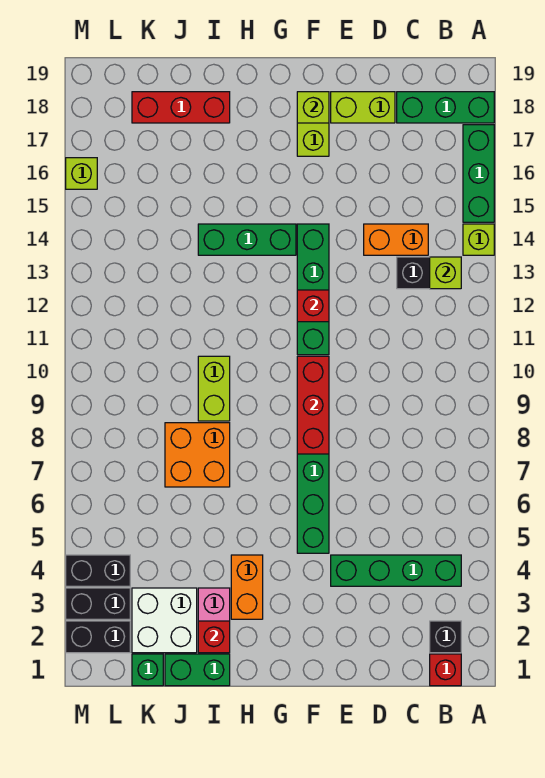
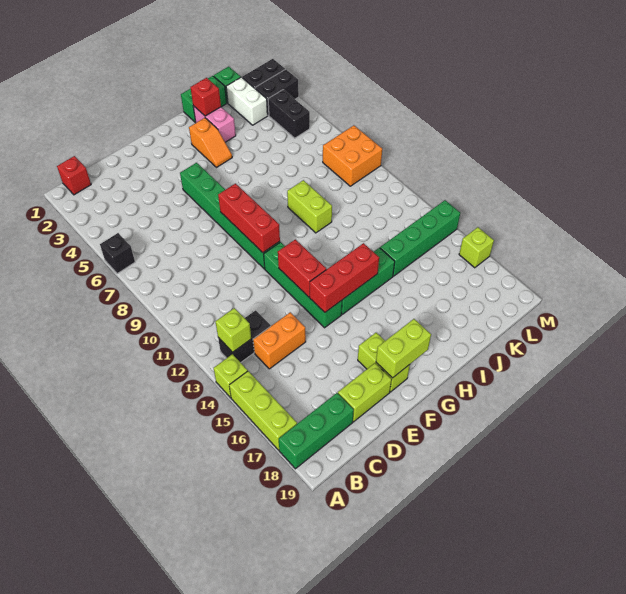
green brick A15:A17 level 1 -> lime brick A15:A17 level 1
black brick B2 level 1 -> black brick A6 level 1
green brick B4:E4 level 1 -> green brick J14:M14 level 1
red brick F12 level 2 -> red brick F12:F13 level 2
lime brick F18 level 2 -> lime brick F18:G18 level 2
orange brick H3:H4 level 1 -> orange slope H3:H4 level 1 top 3
orange brick I7:J8 level 1 -> orange brick L8:M9 level 1
red brick I18:K18 level 1 -> red brick F14:H14 level 2
white brick J2:K3 level 1 -> white brick K2:K3 level 1
black brick L4:M4 level 1 -> black brick L4:L5 level 1

